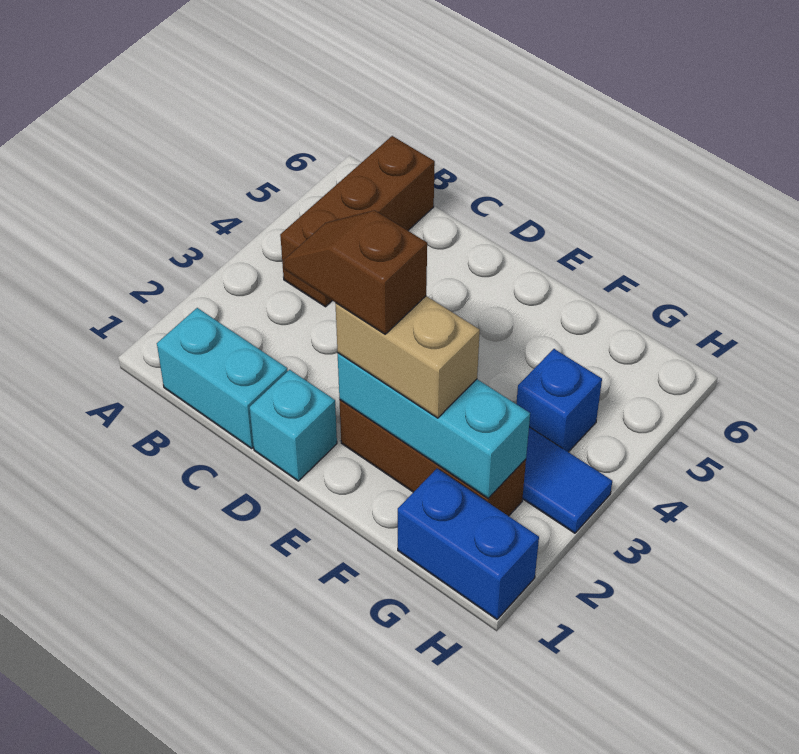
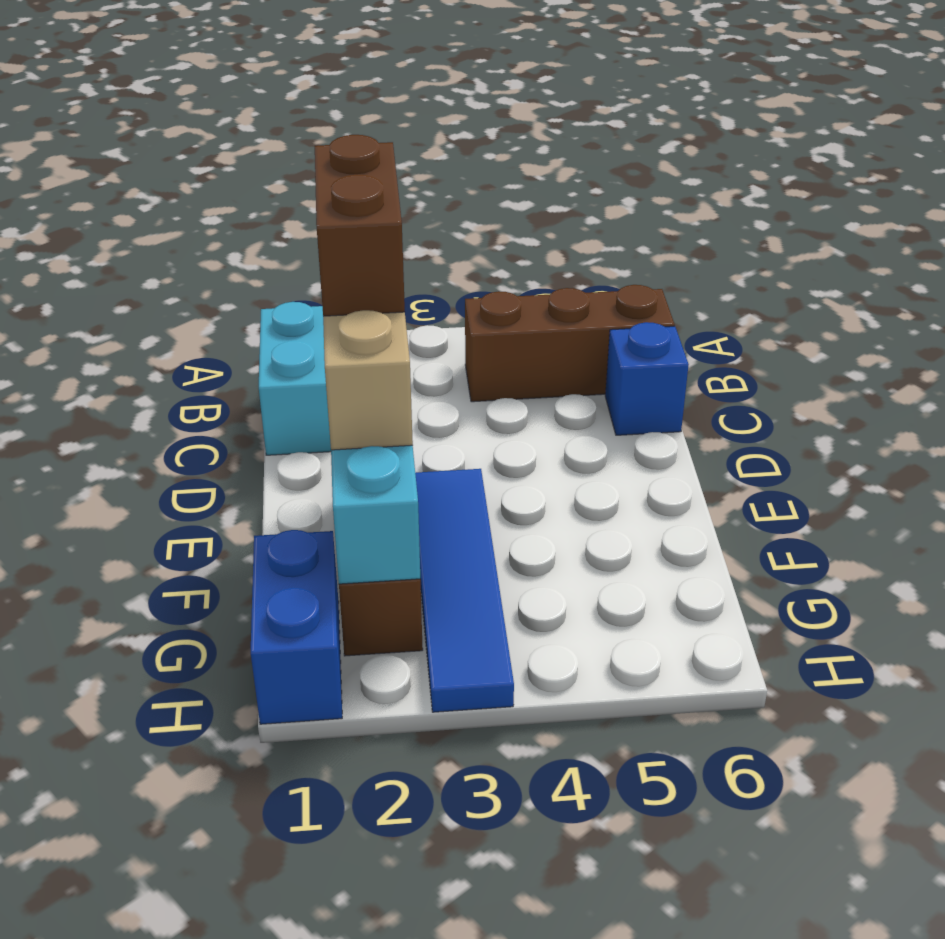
cyan brick D1 level 1 -> none
brown slope D2:E2 level 4 top E -> brown brick D2:E2 level 4
blue brick G4 level 1 -> blue brick C6 level 1

